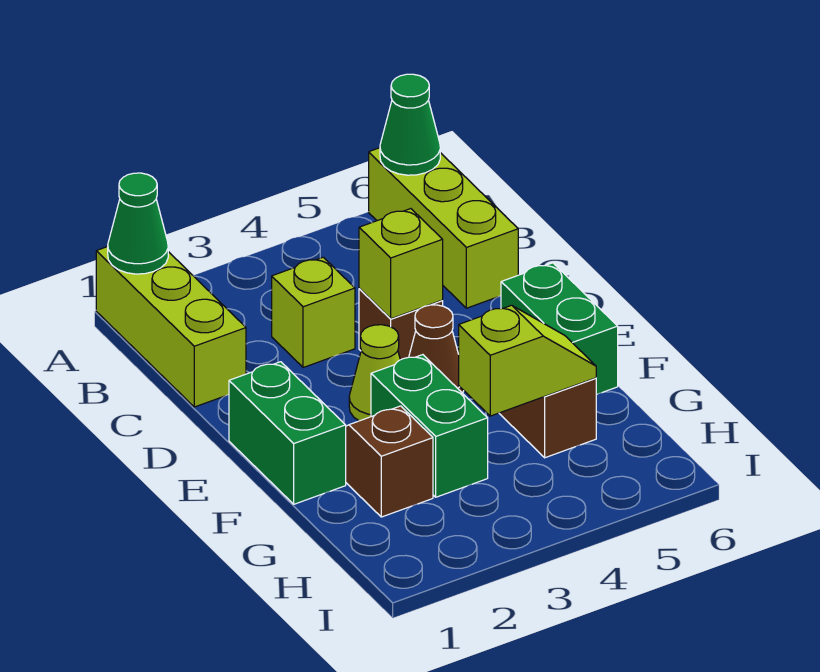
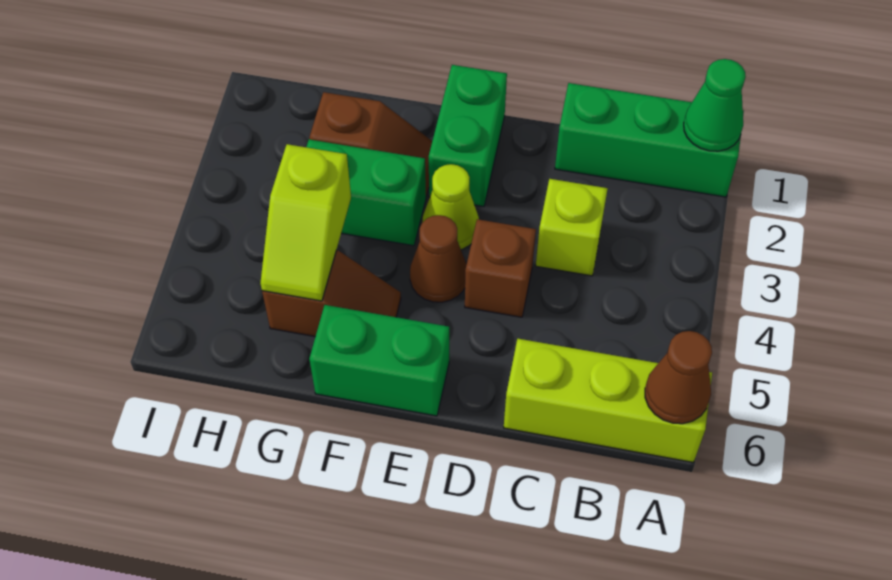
lime brick A1:C1 level 1 -> green brick A1:C1 level 1
green cone A6 level 2 -> brown cone A6 level 2
lime brick D4 level 2 -> none
green brick E1:F1 level 1 -> green brick E1:E2 level 1

